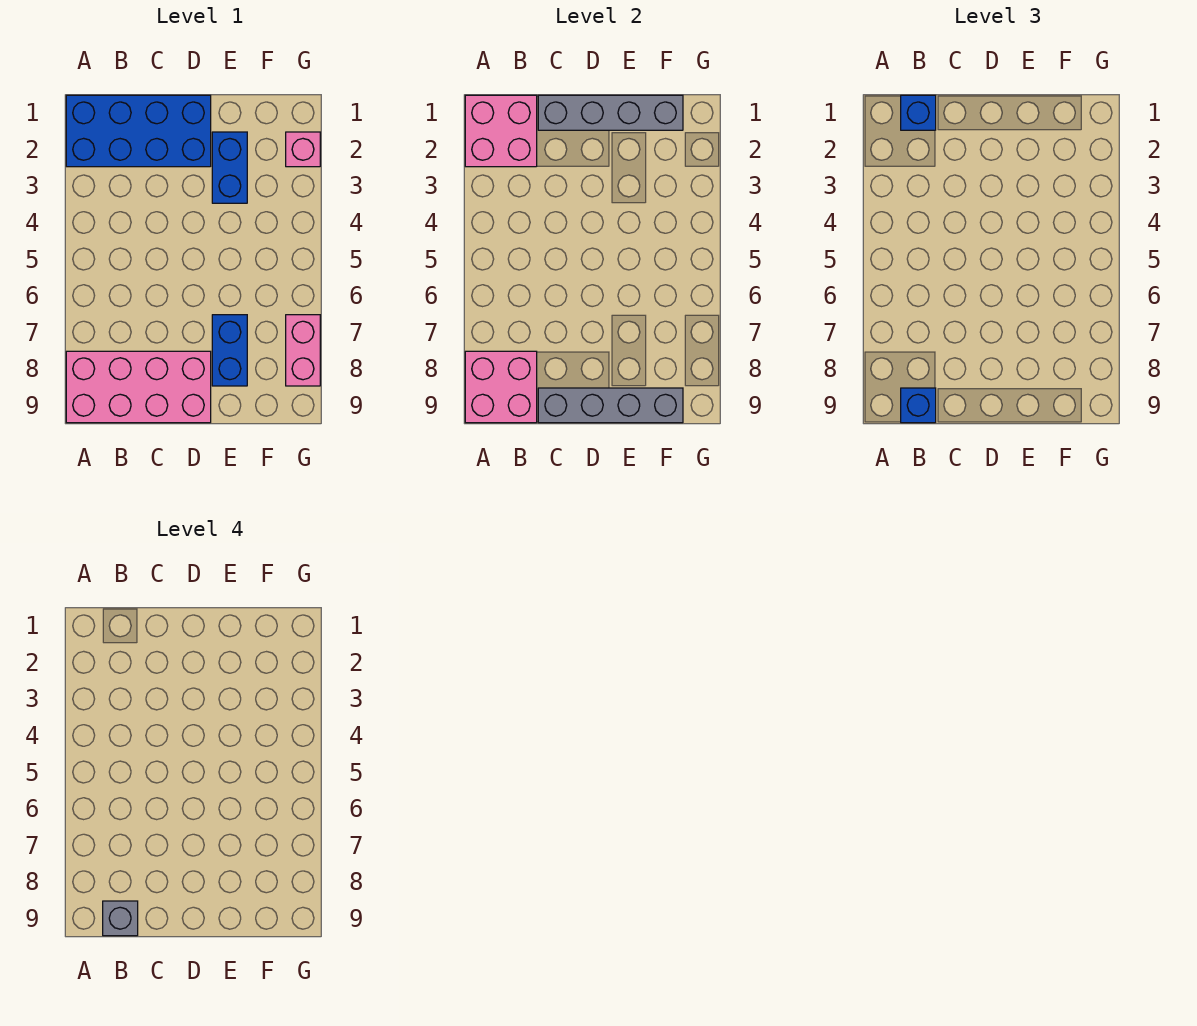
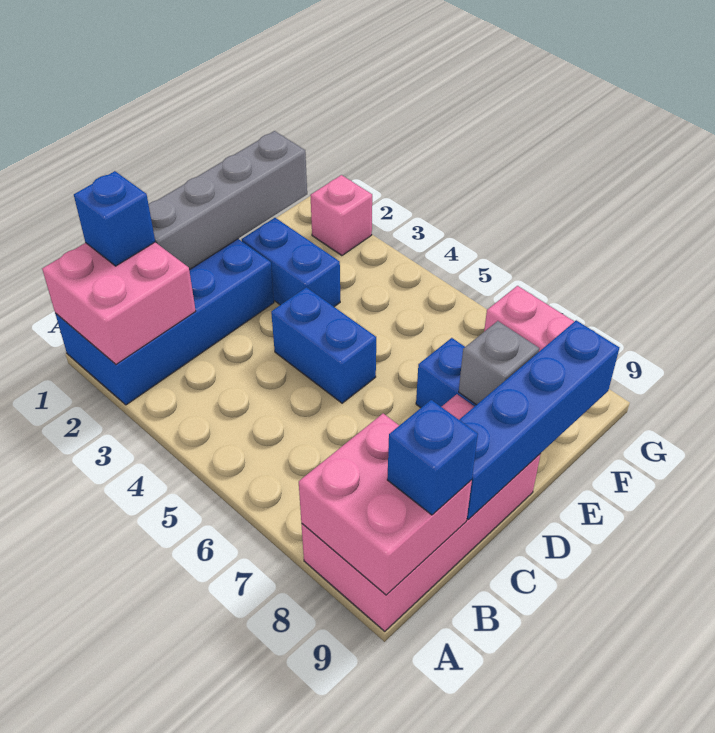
grey brick B9 level 4 -> grey brick E8 level 2
grey brick C9:F9 level 2 -> blue brick C9:F9 level 2
none -> blue brick D4:D5 level 1

